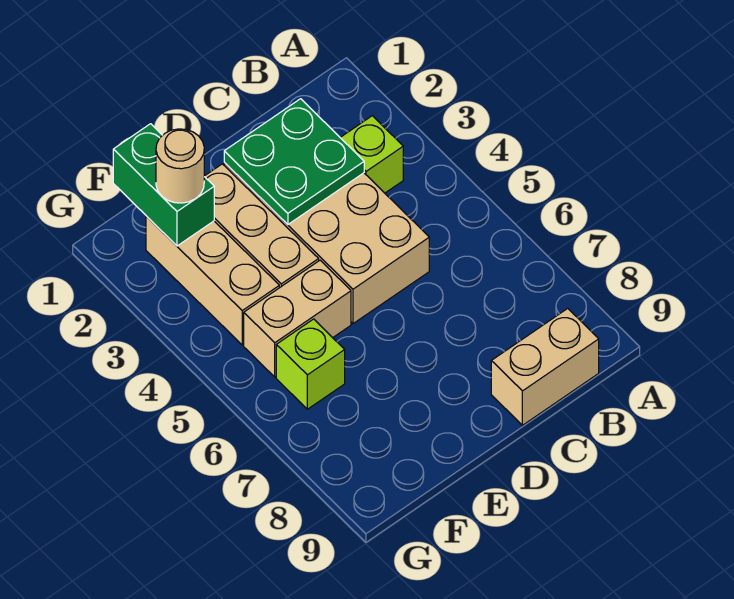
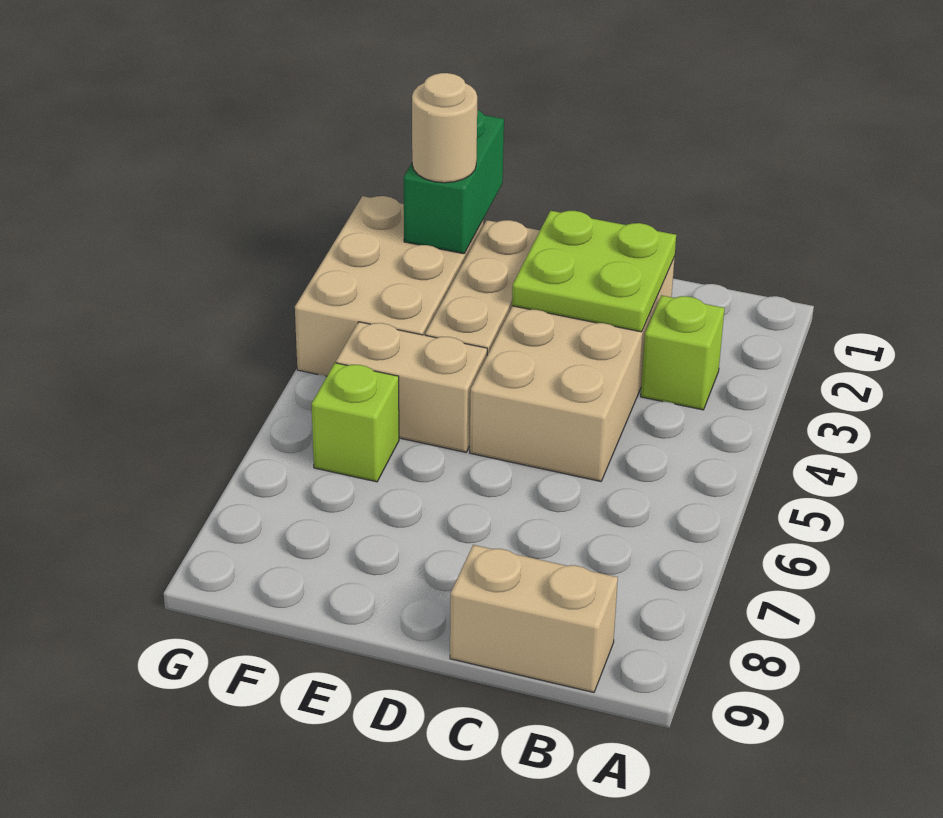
green plate C2:D3 level 2 -> lime plate C2:D3 level 2
tan brick F2:F4 level 1 -> tan brick F2:G4 level 1

